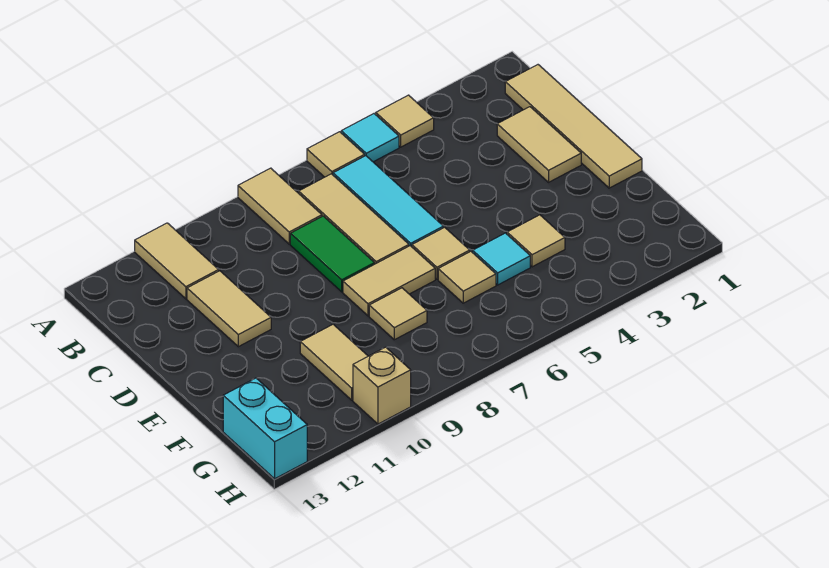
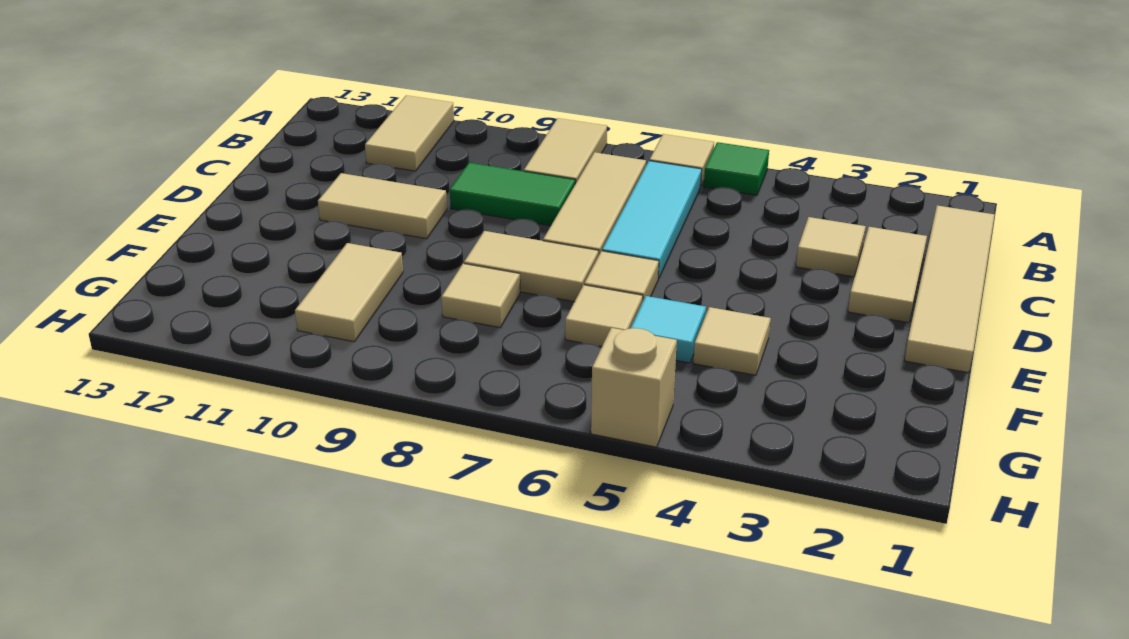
tan tile A4 level 1 -> tan tile C3 level 1
cyan tile A5 level 1 -> green tile A5 level 1
green tile C8:D8 level 1 -> green tile C8:C9 level 1
tan tile C11:D11 level 1 -> tan tile D10:D11 level 1
cyan brick G13:H13 level 1 -> none
tan brick H10 level 1 -> tan brick H5 level 1

